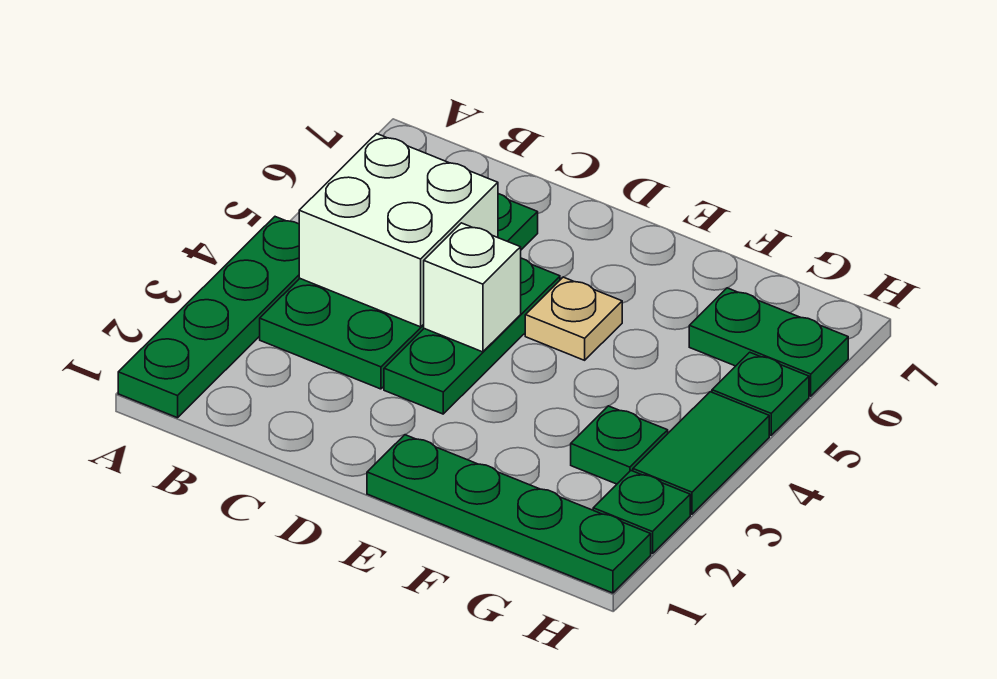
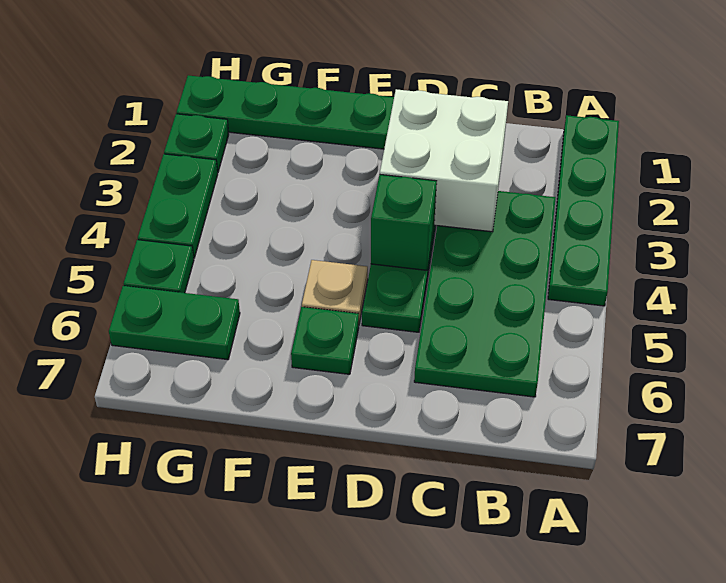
white brick B4:C5 level 2 -> white brick C2:D3 level 2
white brick D4 level 2 -> green brick D4 level 2
green plate G3 level 1 -> green plate E6 level 1
green tile H3:H4 level 1 -> green plate H3:H4 level 1

